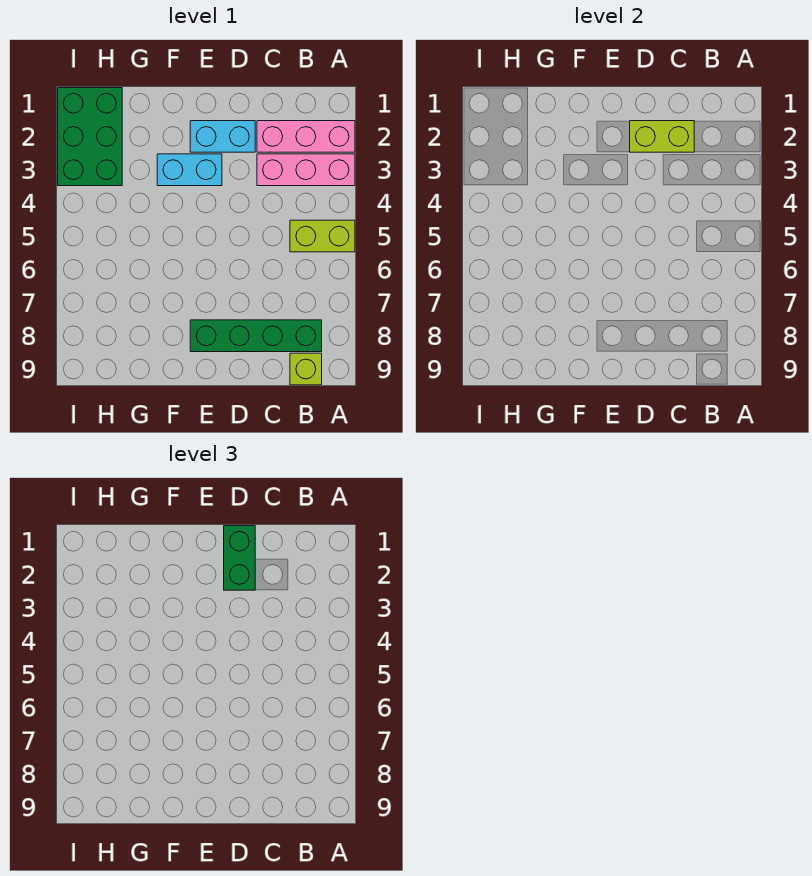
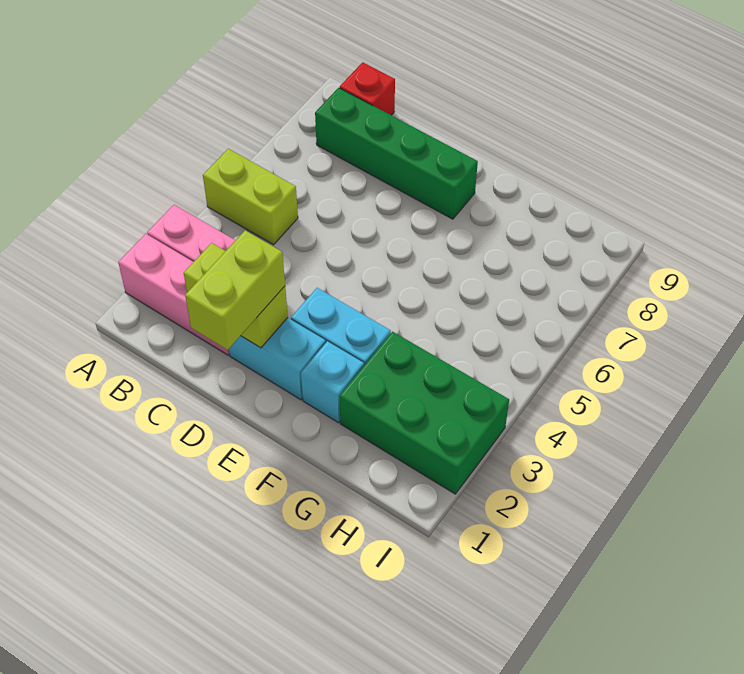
lime brick B9 level 1 -> red brick B9 level 1
green brick D1:D2 level 3 -> lime brick D1:D2 level 3
none -> cyan brick F2 level 1
green brick H1:I3 level 1 -> green brick G2:I3 level 1

